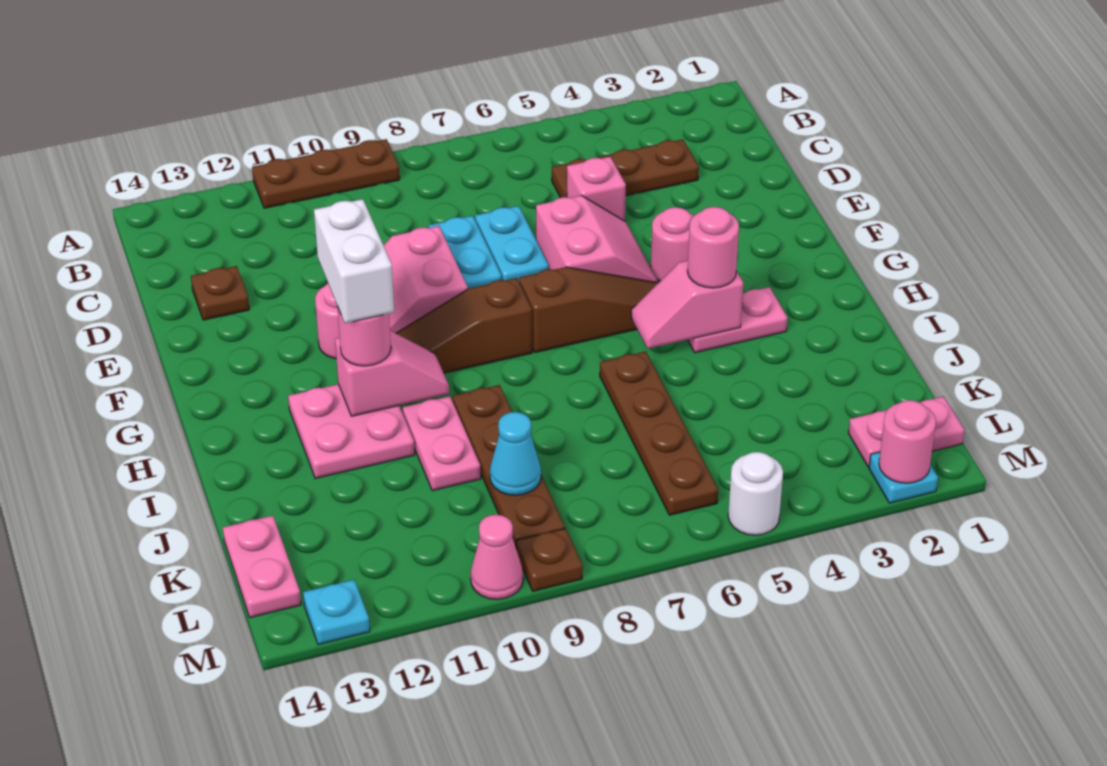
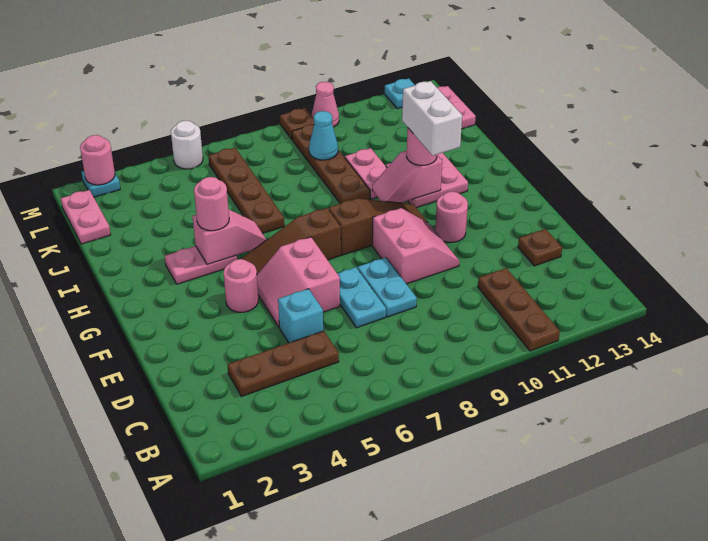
brown plate A9:A11 level 1 -> brown plate A11:C11 level 1
pink brick D5 level 1 -> cyan brick D5 level 1
pink plate L1:L2 level 1 -> pink plate K1:L1 level 1

